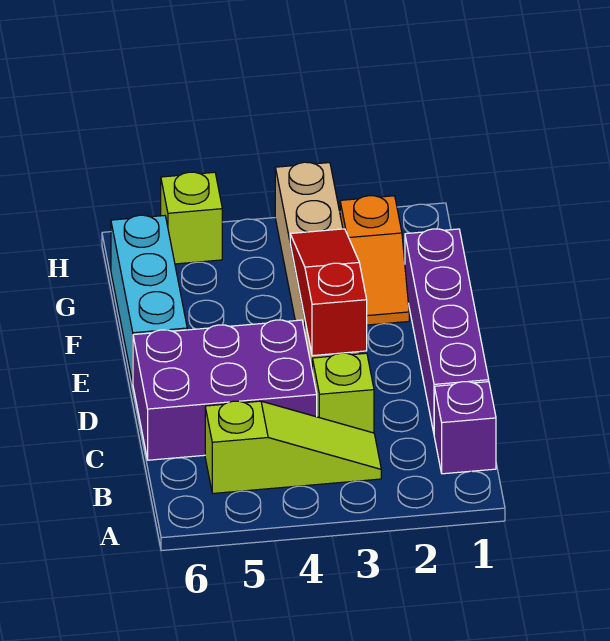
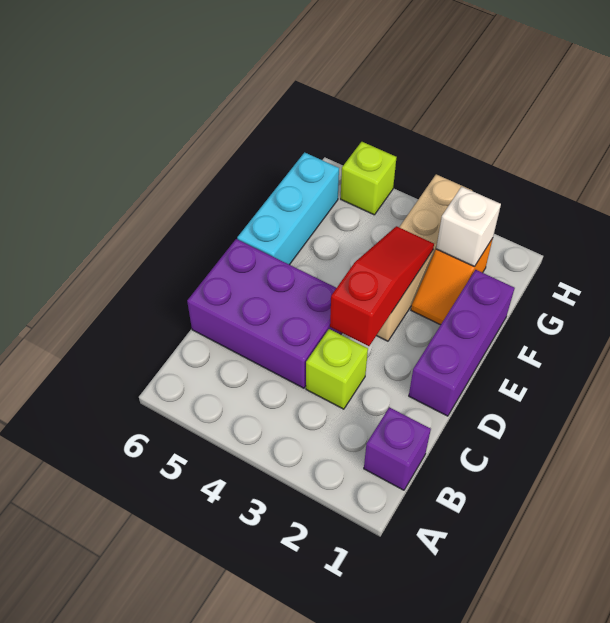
lime slope B3:B5 level 1 top 5 -> none
purple brick C1:F1 level 1 -> purple brick D1:F1 level 1
none -> white brick G2 level 2

